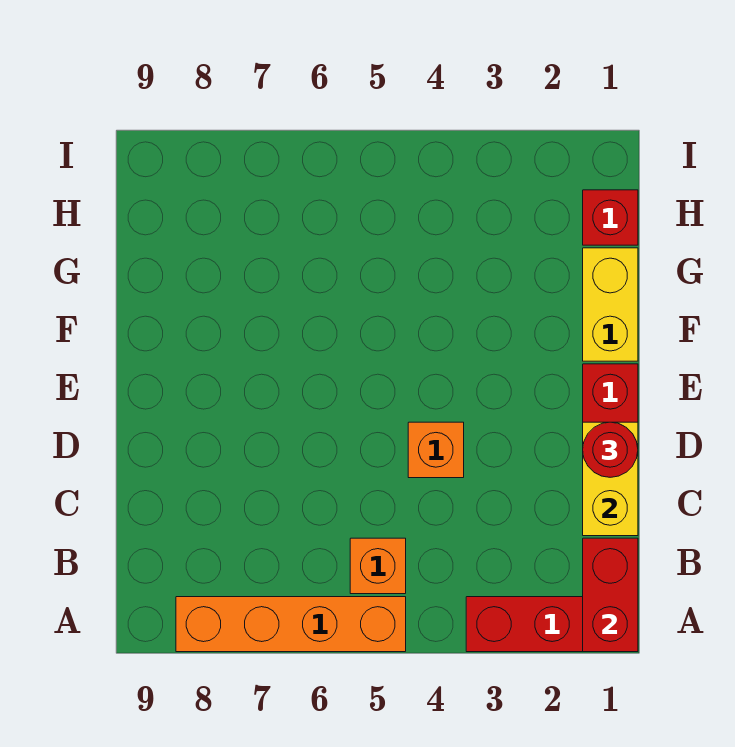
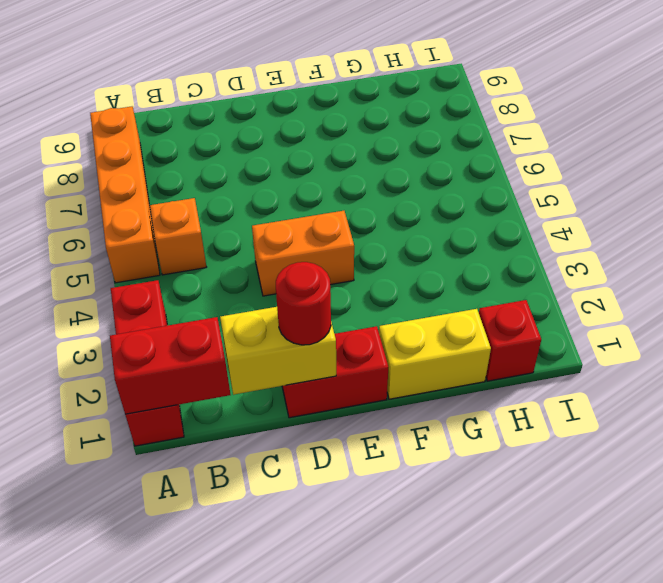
orange brick D4 level 1 -> orange brick D4:E4 level 1

